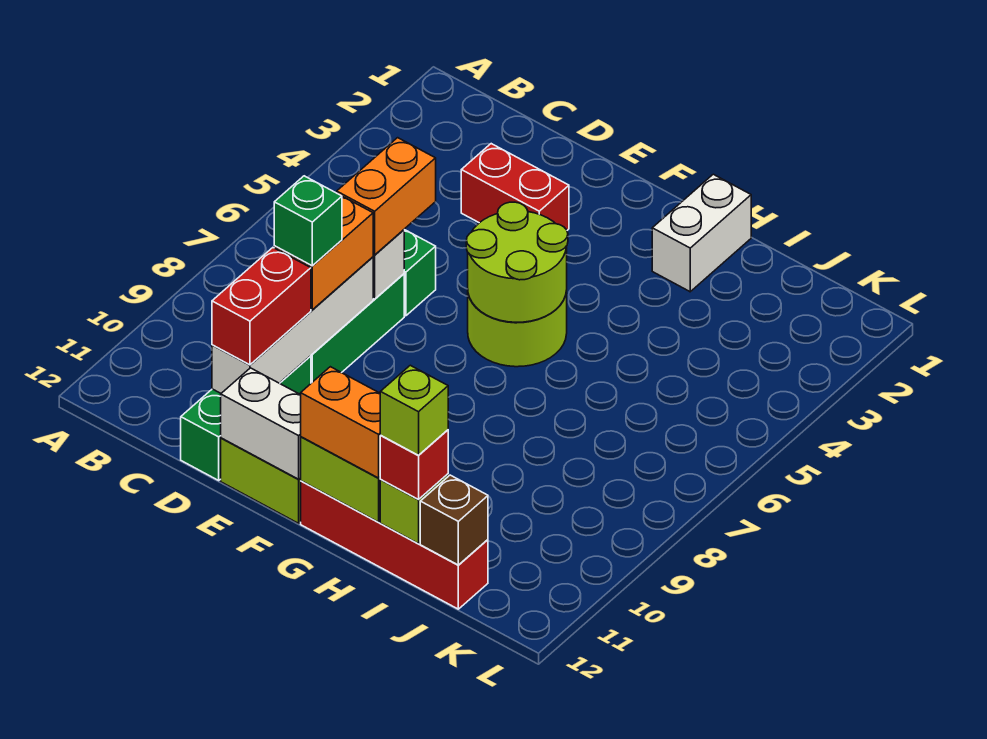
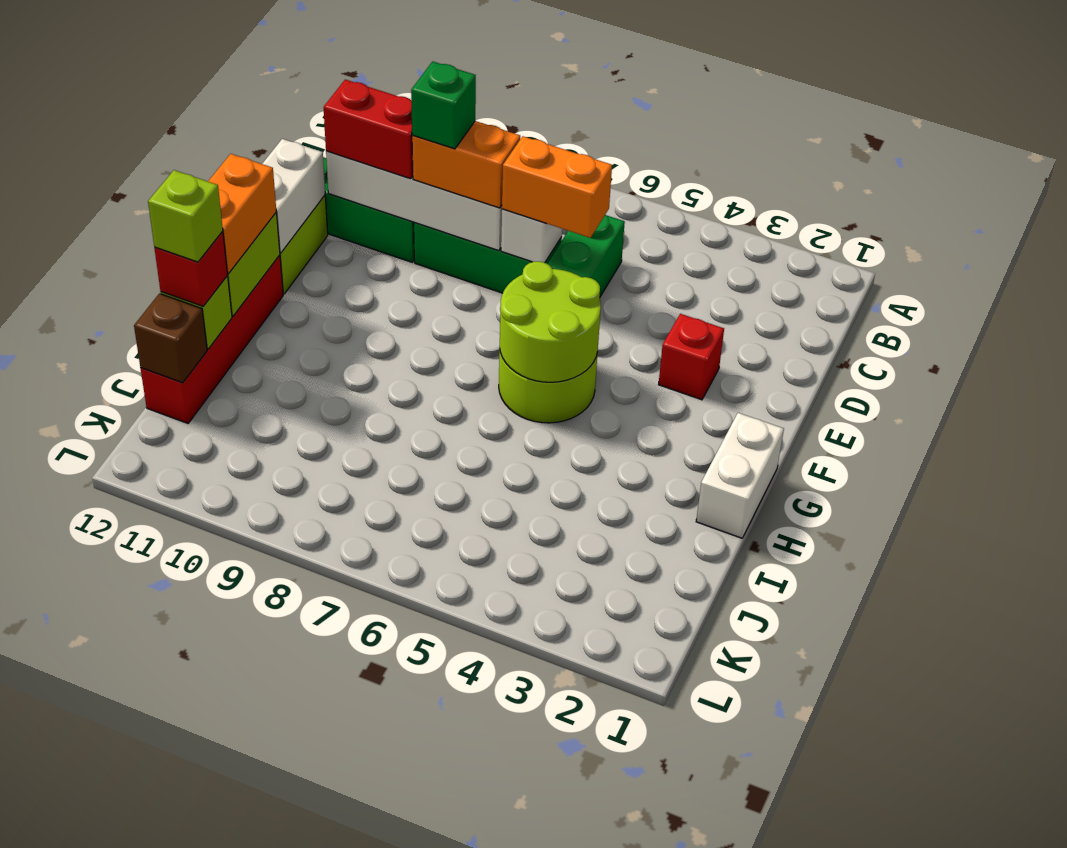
red brick D3:E3 level 1 -> red brick E3 level 1
white brick H1:H2 level 1 -> white brick G1:H1 level 1

